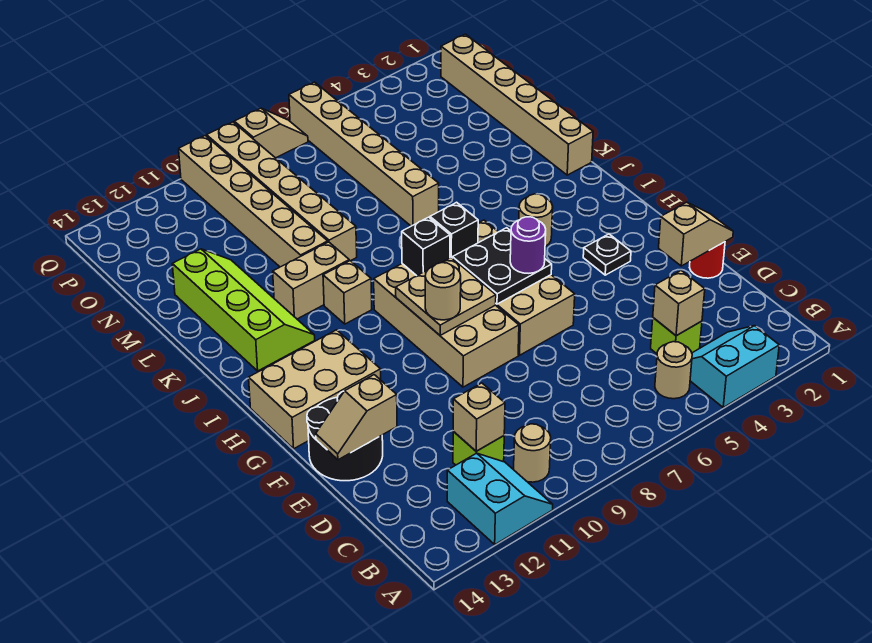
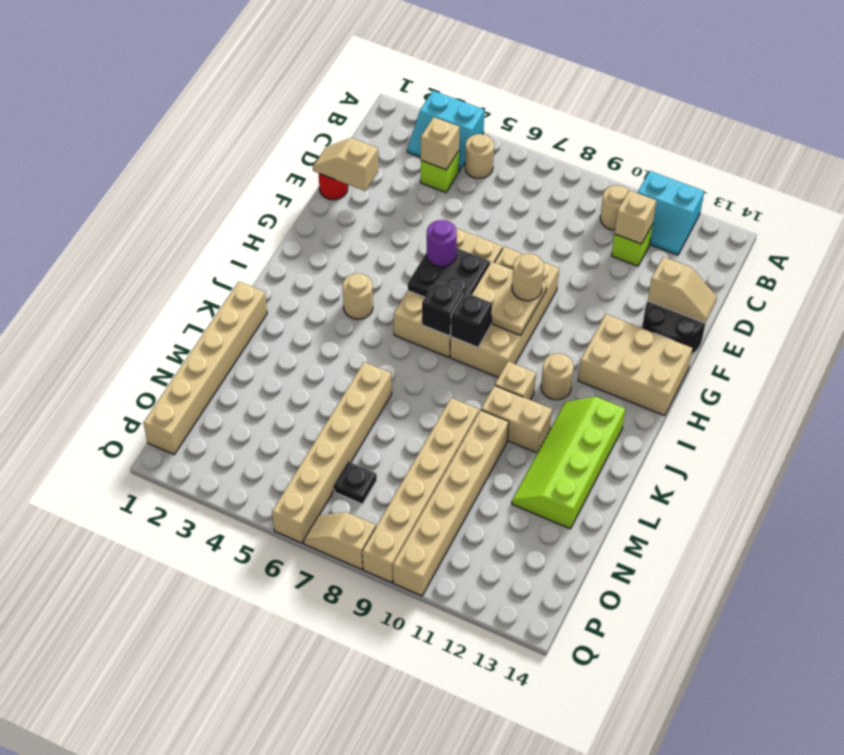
cyan slope A11:B12 level 1 top 12 -> cyan slope A11:B12 level 1 top A
black plate G3 level 1 -> black plate O7 level 1
none -> tan round brick I11 level 1

